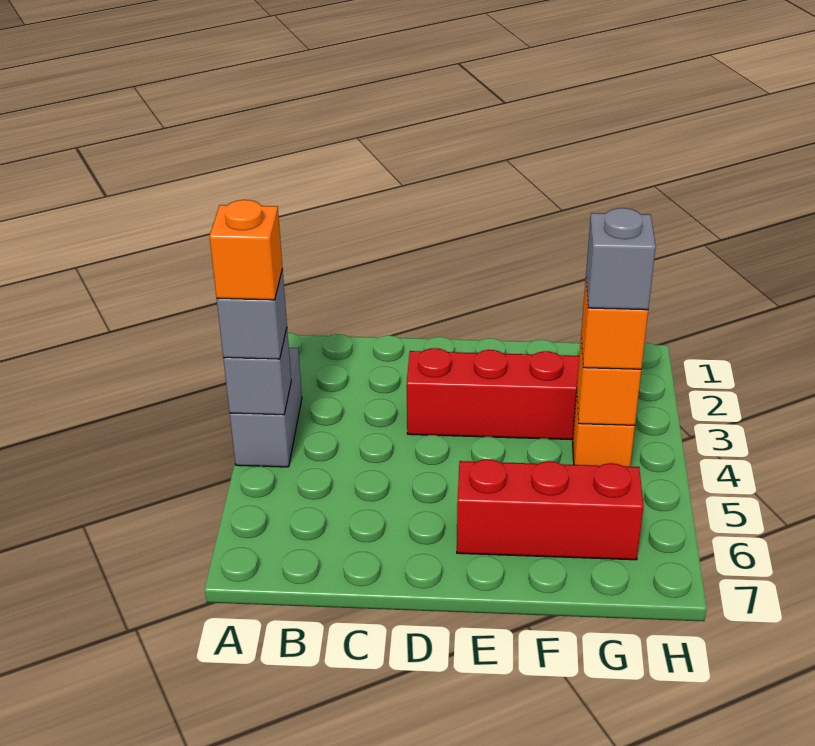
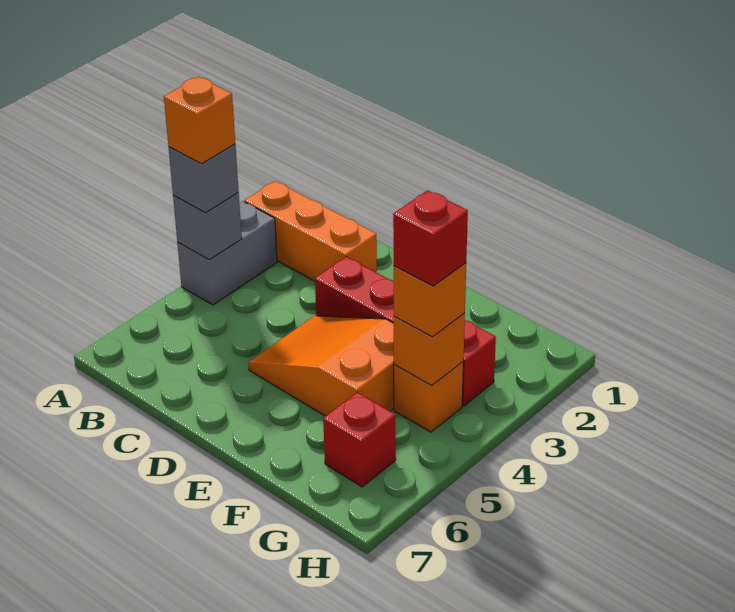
none -> orange brick A2:C2 level 1
none -> orange slope D4:F5 level 1 top F
red brick E6:G6 level 1 -> red brick G6 level 1
grey brick G4 level 4 -> red brick G4 level 4

